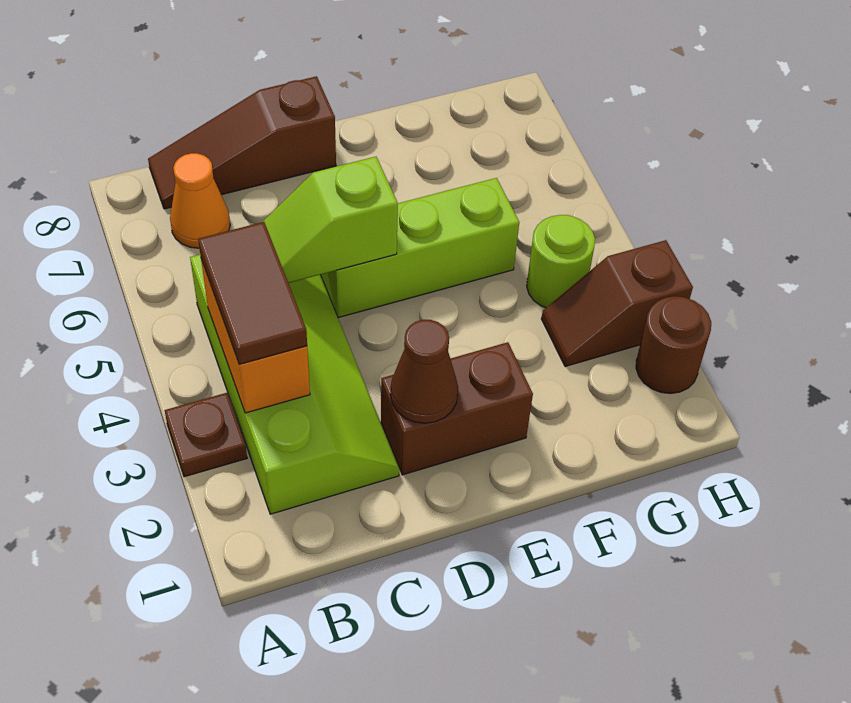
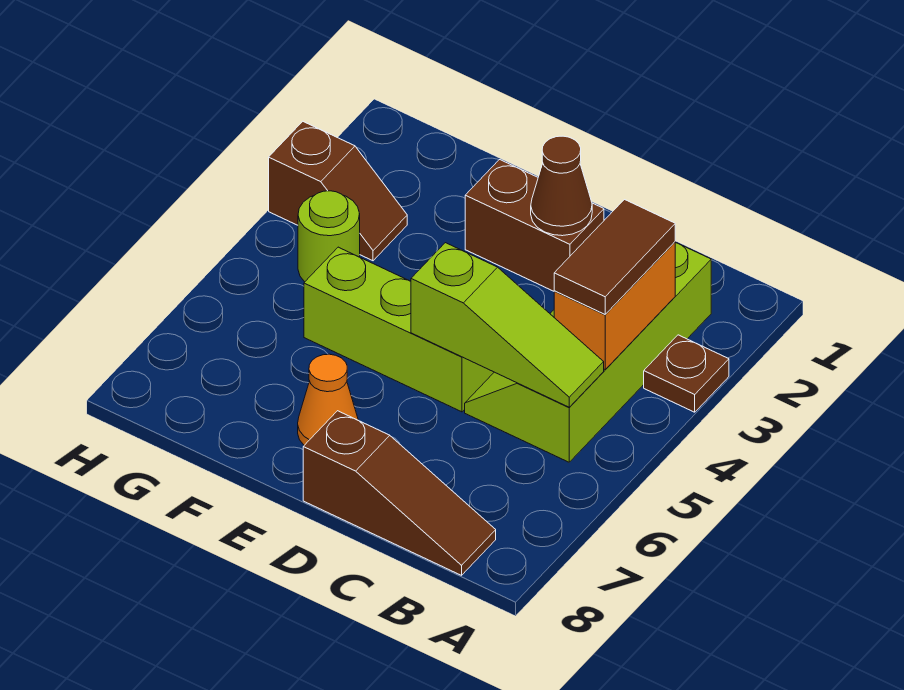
orange cone B7 level 1 -> orange cone E7 level 1
lime slope C5:D5 level 2 top D -> lime slope B5:D5 level 2 top D
brown round brick H2 level 1 -> none

